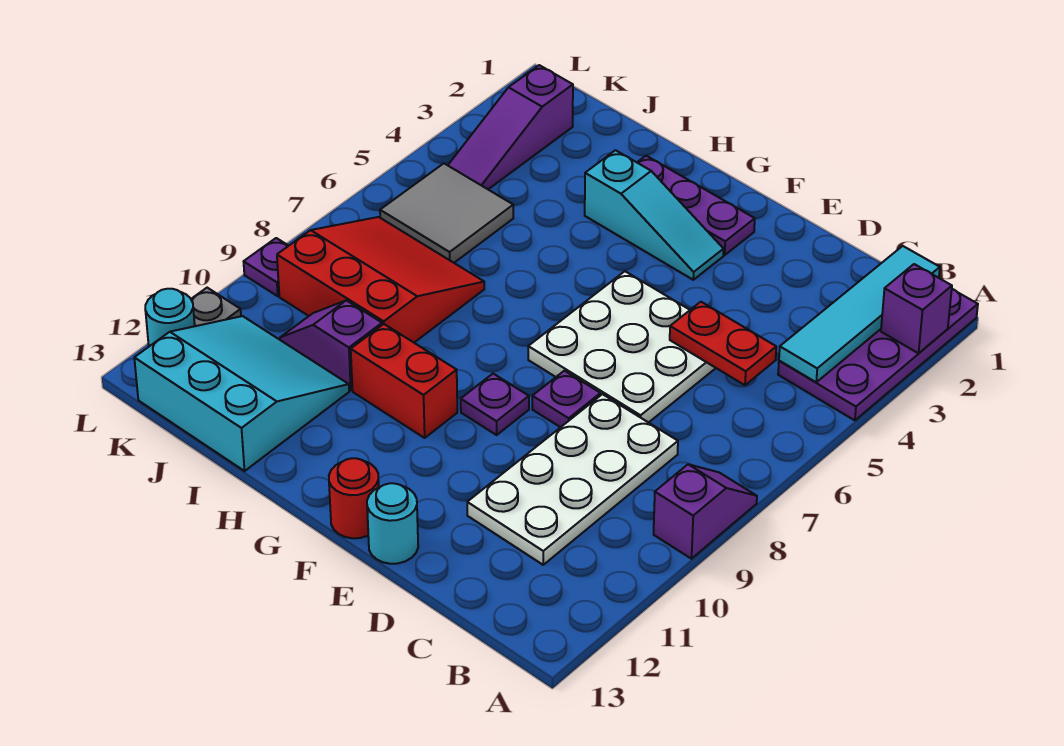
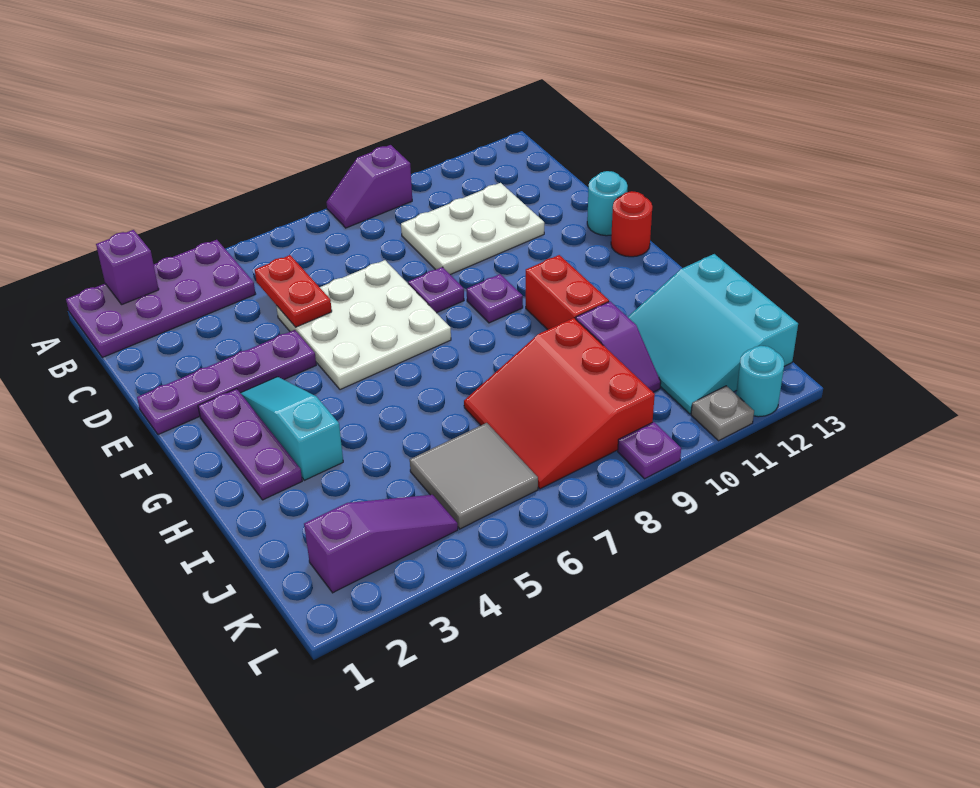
cyan tile B1:B4 level 2 -> none
white plate C8:D11 level 1 -> white plate C9:D11 level 1
none -> purple plate E1:E4 level 1

